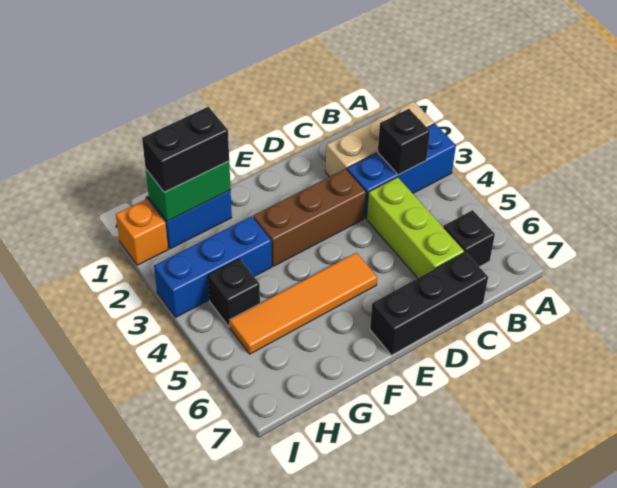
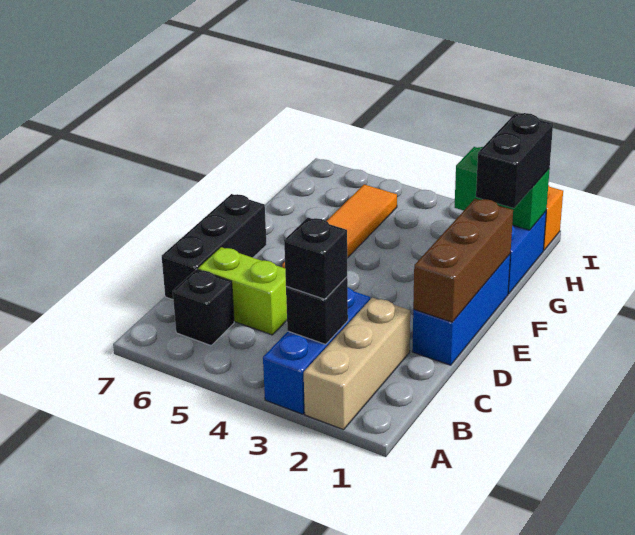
lime brick C4:C6 level 1 -> lime brick C5:C6 level 1
brown brick D3:F3 level 1 -> brown brick D1:F1 level 2
green brick G1:H1 level 2 -> green brick H1:H2 level 2
blue brick G3:I3 level 1 -> blue brick D1:F1 level 1
black brick H4 level 1 -> black brick B3 level 3

